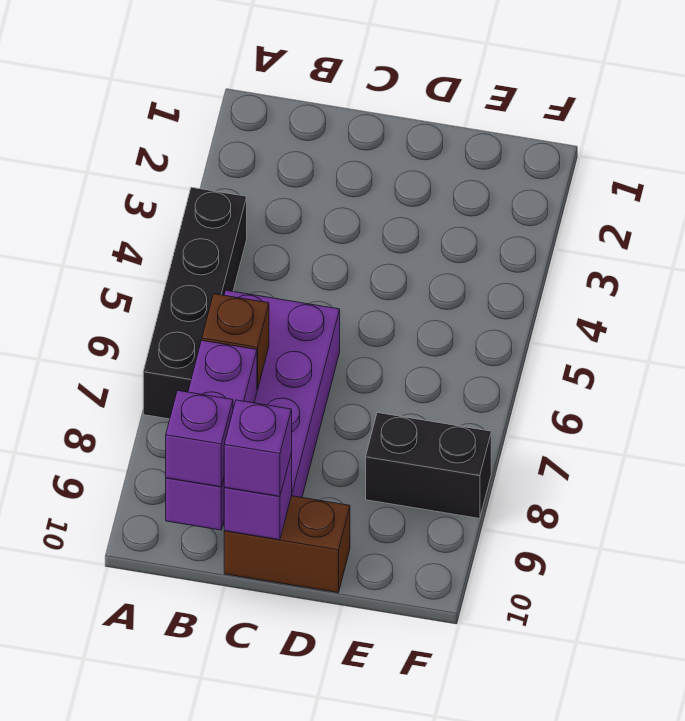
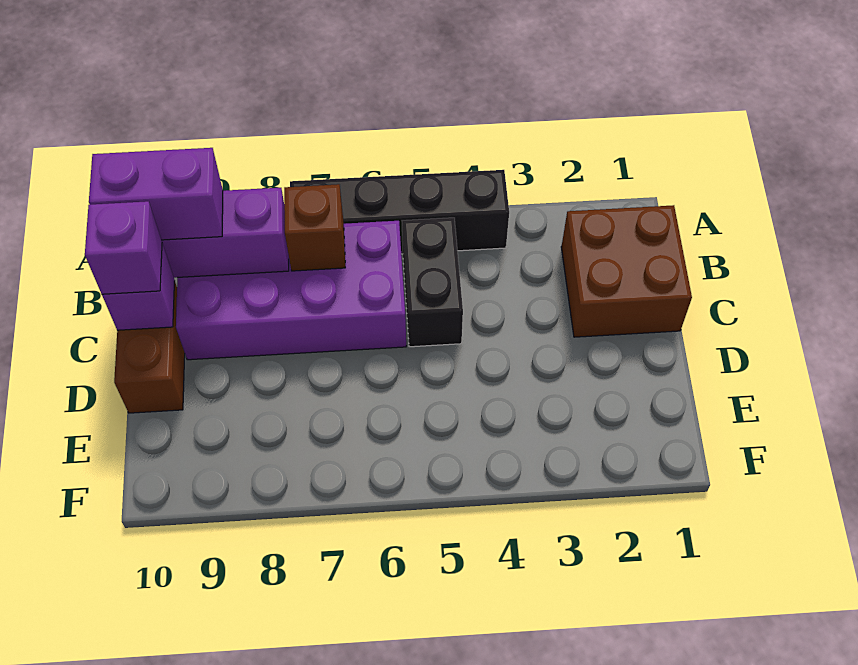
none -> brown brick B1:C2 level 1
purple brick B10 level 3 -> purple brick B9:B10 level 3
black brick E8:F8 level 1 -> black brick B5:C5 level 1

